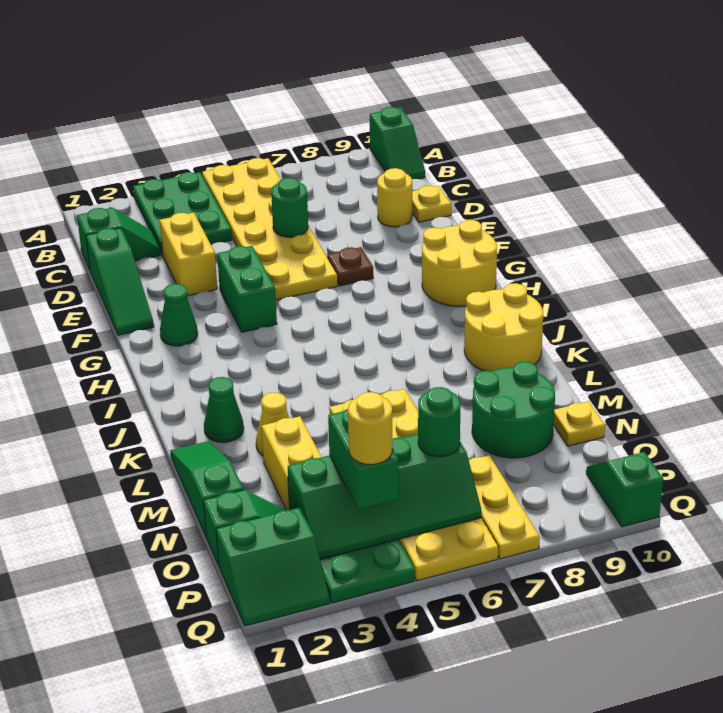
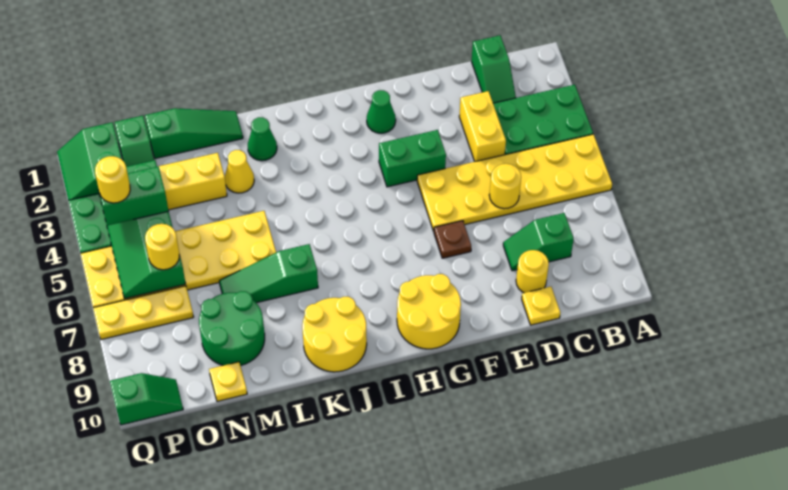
green slope A10:B10 level 1 top A -> green slope C8:D8 level 1 top C
green slope D1:F1 level 1 top D -> green slope K7:M7 level 1 top K
yellow brick D3:E3 level 1 -> yellow brick D3:D4 level 1
green round brick D6 level 2 -> yellow round brick D6 level 2
green round brick O6 level 3 -> yellow round brick O6 level 3

